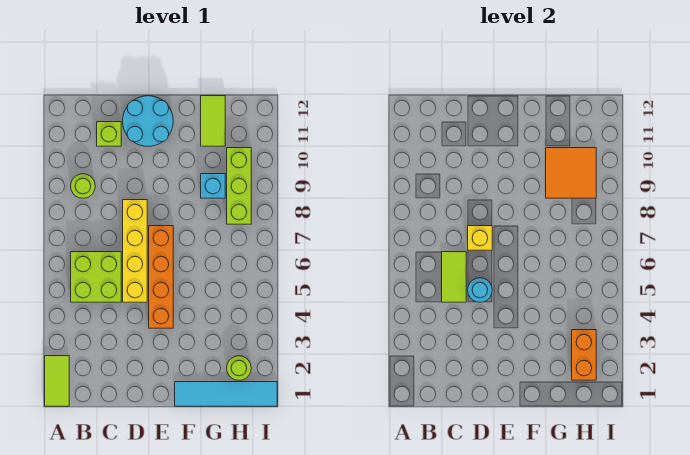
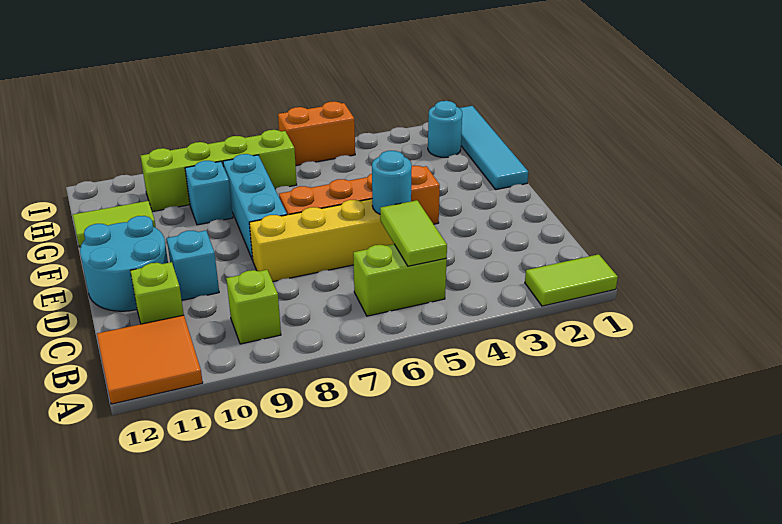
lime brick B5:C6 level 1 -> lime brick B5:B6 level 1
lime round brick B9 level 1 -> lime brick B9 level 1
lime tile C5:C6 level 2 -> lime tile B5:C5 level 2
yellow brick D7 level 2 -> none
none -> cyan brick D10 level 1
none -> cyan brick E8:G8 level 1
orange tile G9:H10 level 2 -> orange tile A11:B12 level 1
lime round brick H2 level 1 -> cyan round brick H2 level 1
orange brick H2:H3 level 2 -> orange brick I5:I6 level 1
lime brick H8:H10 level 1 -> lime brick H7:H10 level 1

